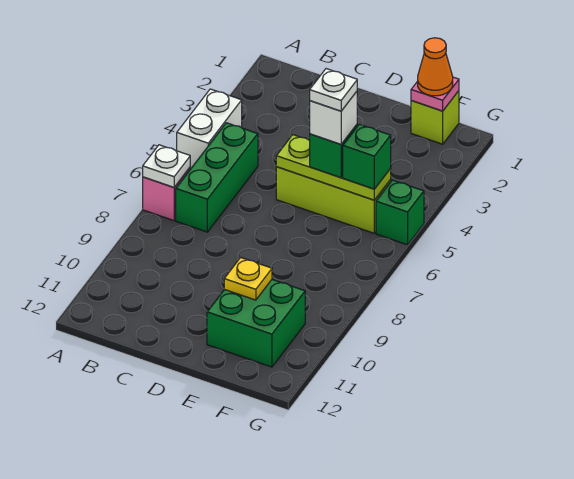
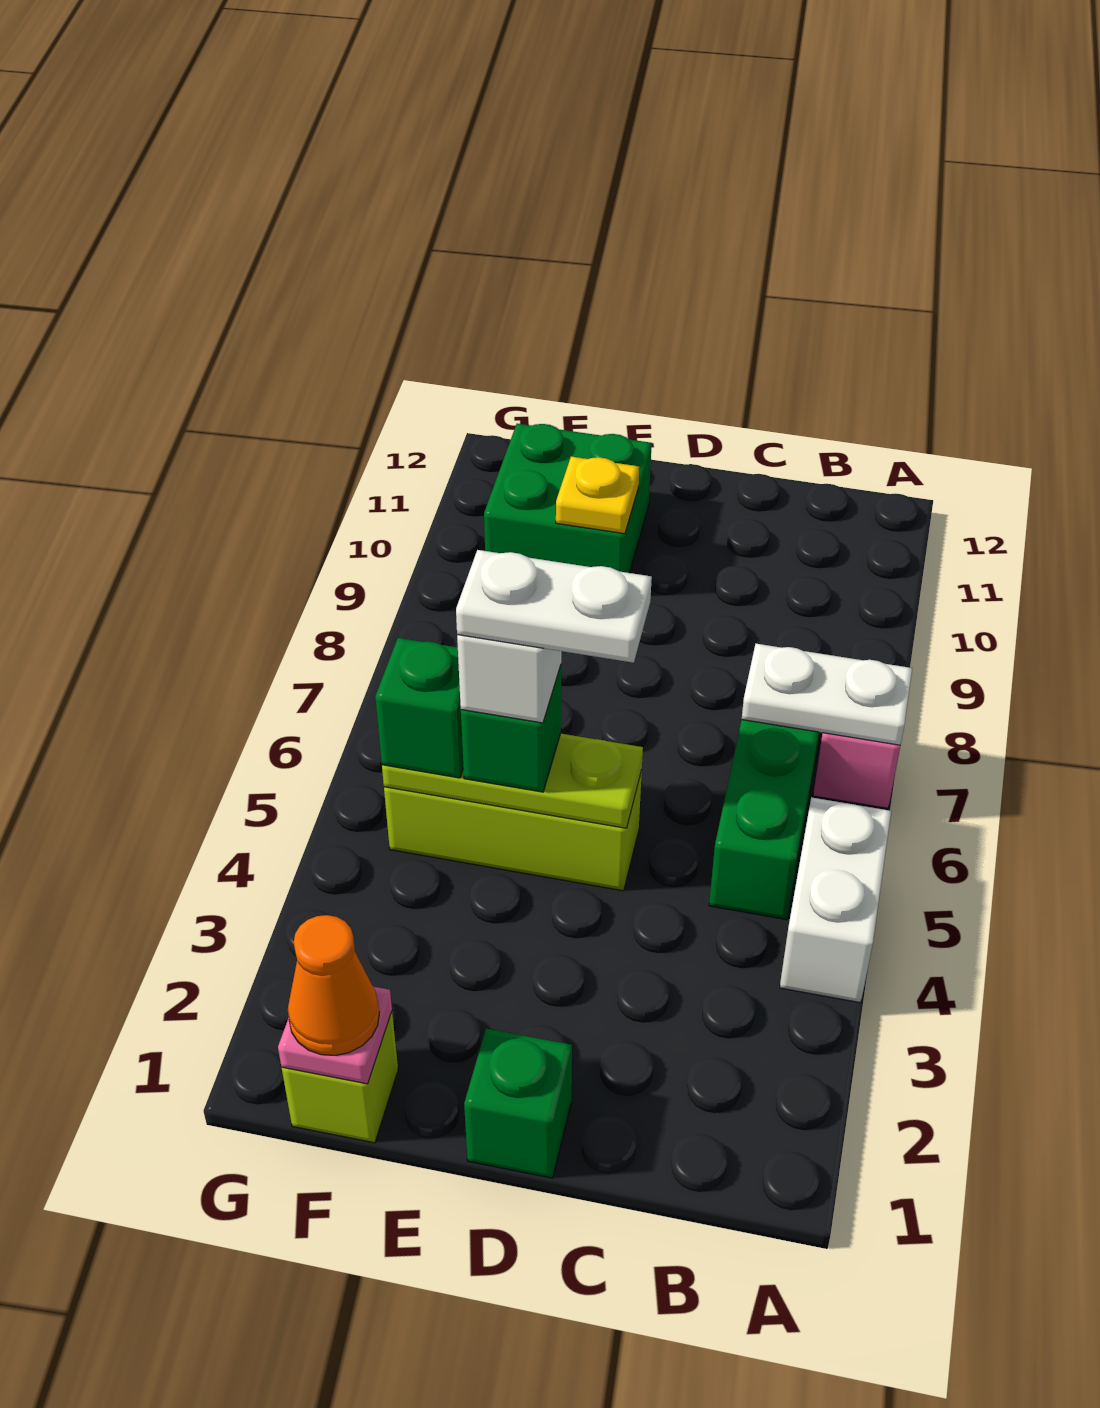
white plate A7 level 2 -> white plate A7:B7 level 2
white plate E5 level 5 -> white plate D5:E5 level 5
green brick G5 level 1 -> green brick D1 level 1

